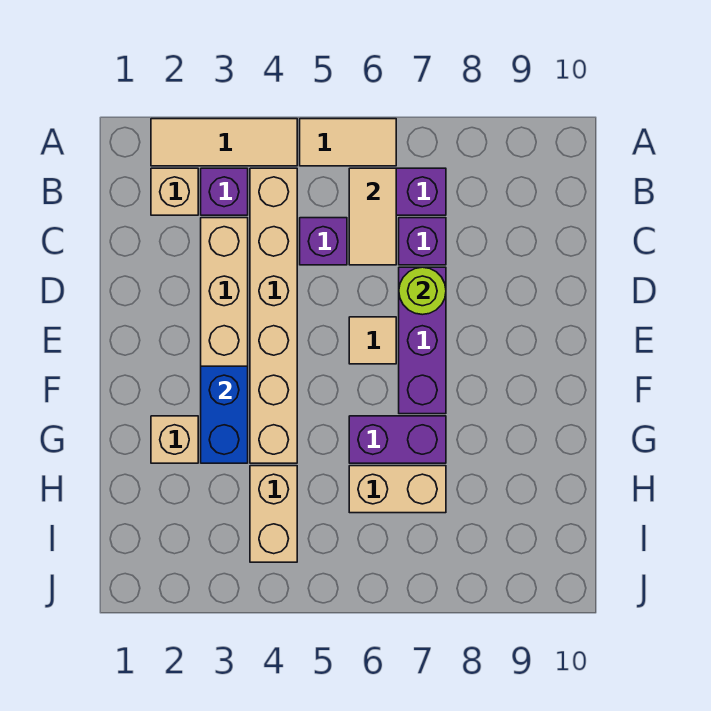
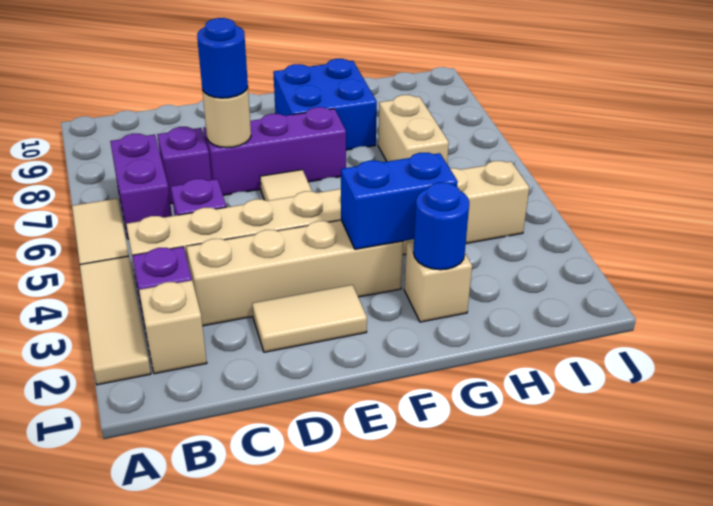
tan tile B6:C6 level 2 -> tan tile D2:E2 level 1
lime round brick D7 level 2 -> tan round brick D7 level 2
none -> blue round brick D7 level 3
none -> blue brick F8:G9 level 1
none -> blue round brick G2 level 2
purple brick G6:G7 level 1 -> none

